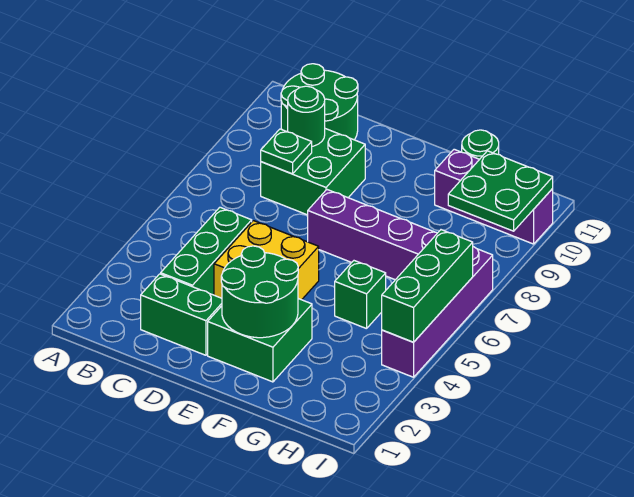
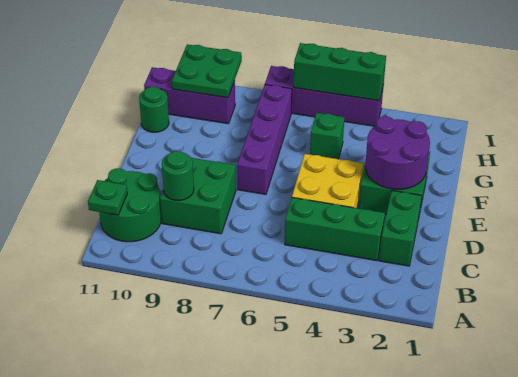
green plate C8 level 2 -> green plate B11 level 2
green round brick E2:F3 level 2 -> purple round brick E2:F3 level 2
purple brick G10:I10 level 1 -> purple brick H9:H11 level 1

